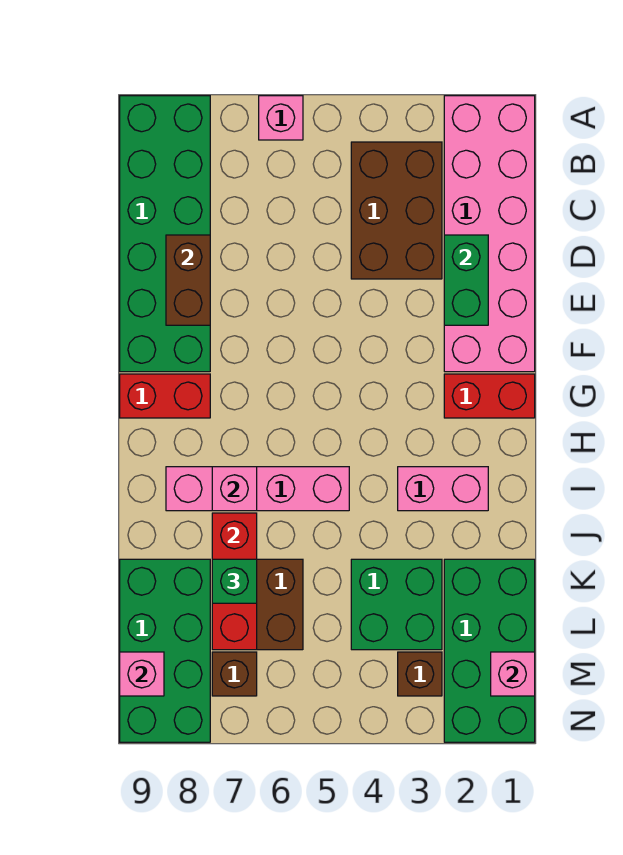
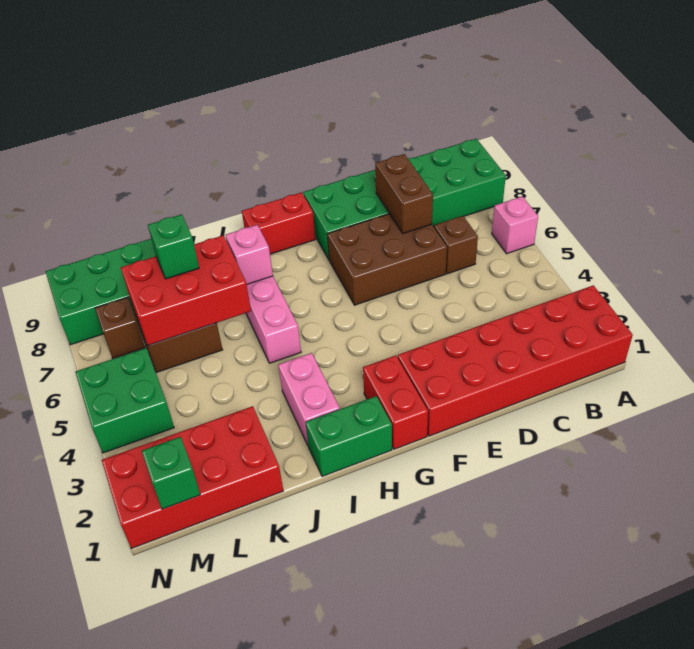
pink brick A1:F2 level 1 -> red brick A1:F2 level 1
brown brick B3:D4 level 1 -> brown brick D6:F7 level 1
green brick D2:E2 level 2 -> green brick H1:I1 level 1
brown brick D8:E8 level 2 -> brown brick D7:D8 level 2
red brick G8:G9 level 1 -> red brick G9:H9 level 1
red brick J7:L7 level 2 -> red brick J6:L7 level 2
green brick K1:N2 level 1 -> red brick K1:N2 level 1
green brick K3:L4 level 1 -> green brick M4:N5 level 1
pink brick M1 level 2 -> green brick M1 level 2
brown brick M3 level 1 -> brown brick C6 level 1
pink brick M9 level 2 -> none

